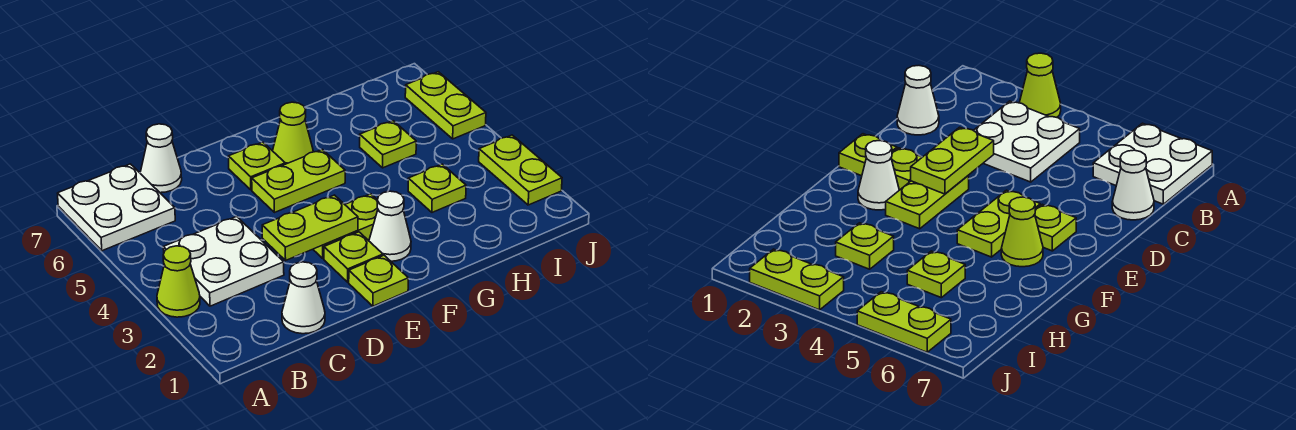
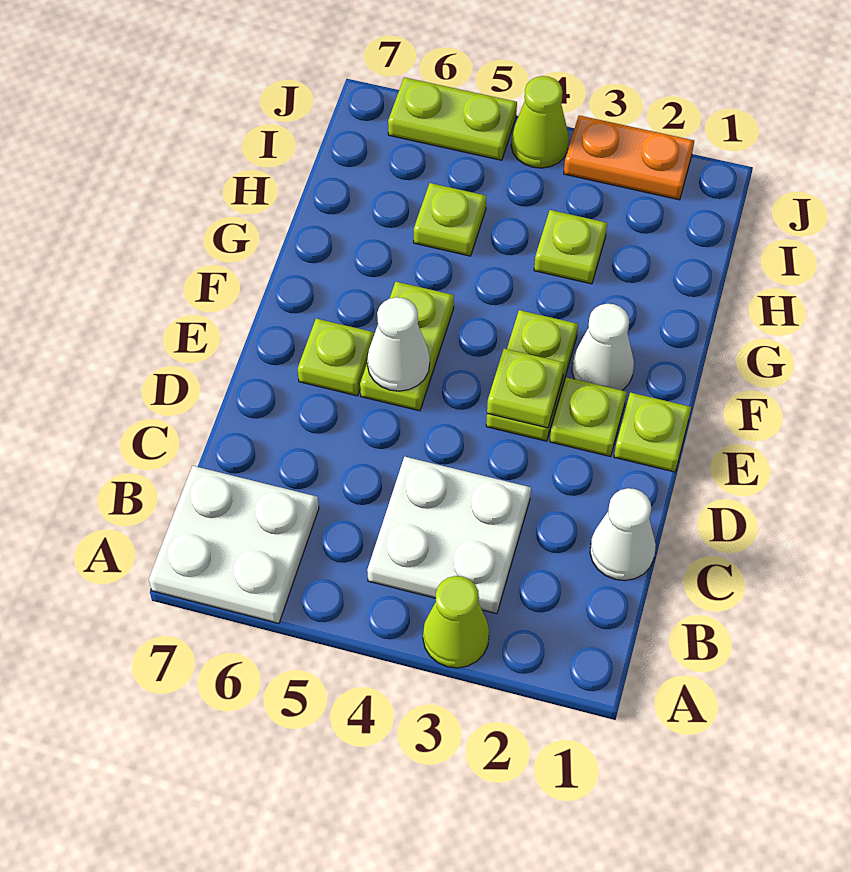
white cone C7 level 1 -> white cone E5 level 2
lime plate D3:E3 level 2 -> lime plate E3 level 2
lime cone F6 level 1 -> lime cone J4 level 1
lime plate J2:J3 level 1 -> orange plate J2:J3 level 1

